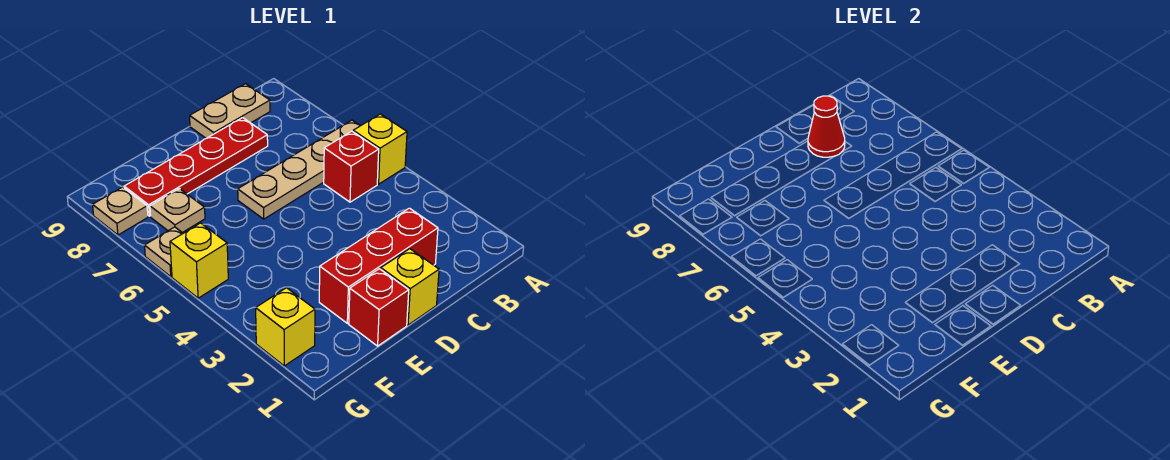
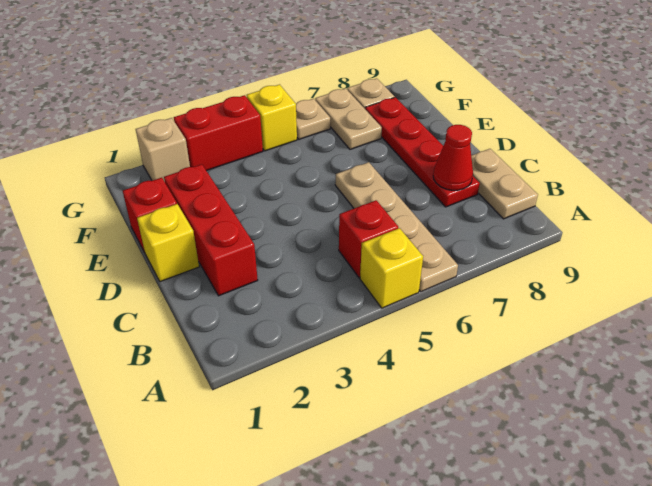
tan plate F7 level 1 -> tan plate F7:G7 level 1
yellow brick G2 level 1 -> tan brick G2 level 1
none -> red brick G3:G4 level 1

